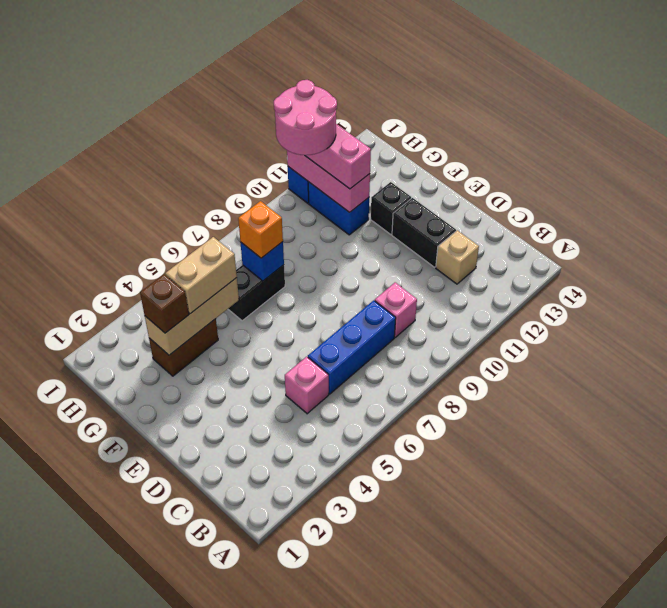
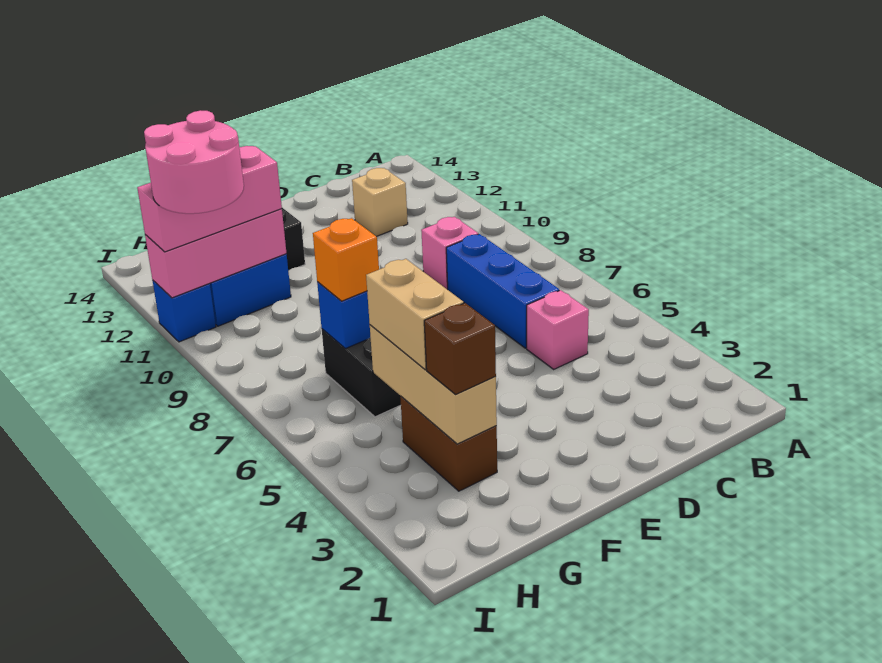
black brick D12:E12 level 1 -> none

